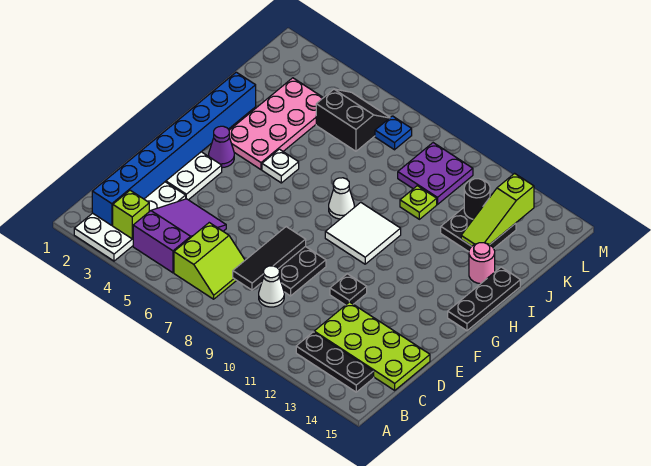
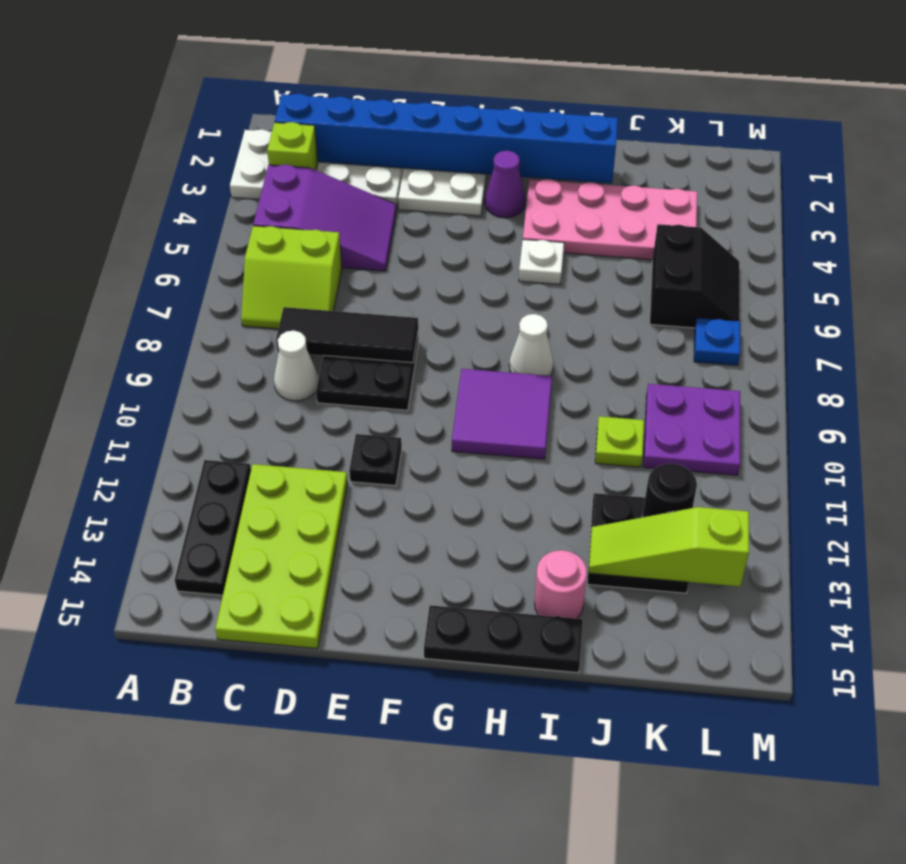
white tile G9:H10 level 1 -> purple tile G9:H10 level 1

